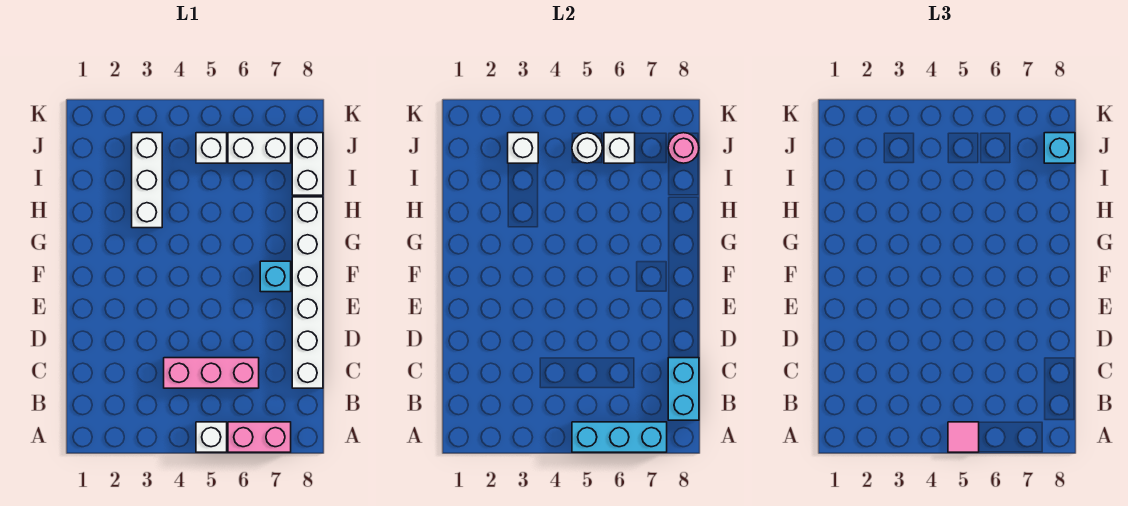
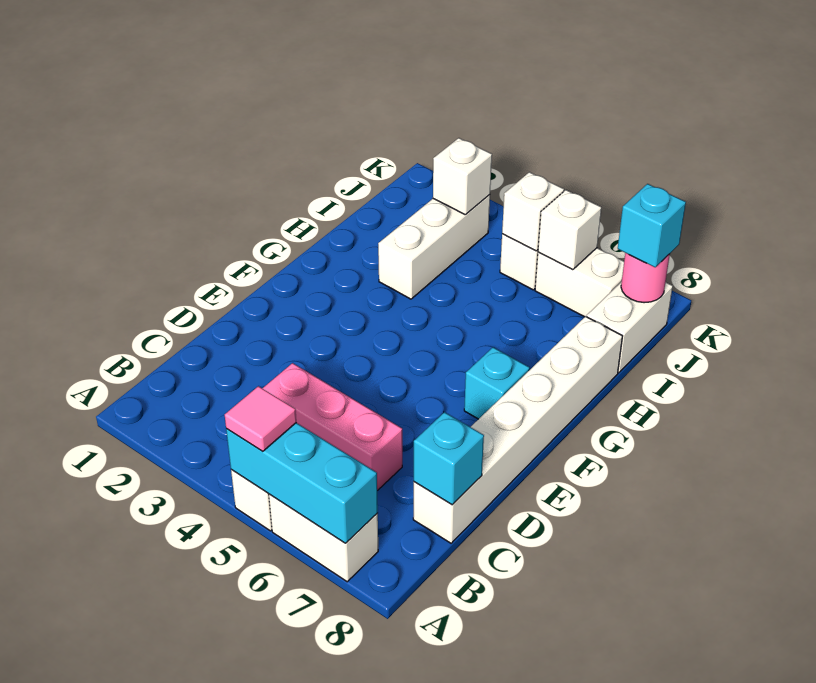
pink brick A6:A7 level 1 -> white brick A6:A7 level 1
cyan brick B8:C8 level 2 -> cyan brick C8 level 2
white round brick J5 level 2 -> white brick J5 level 2

